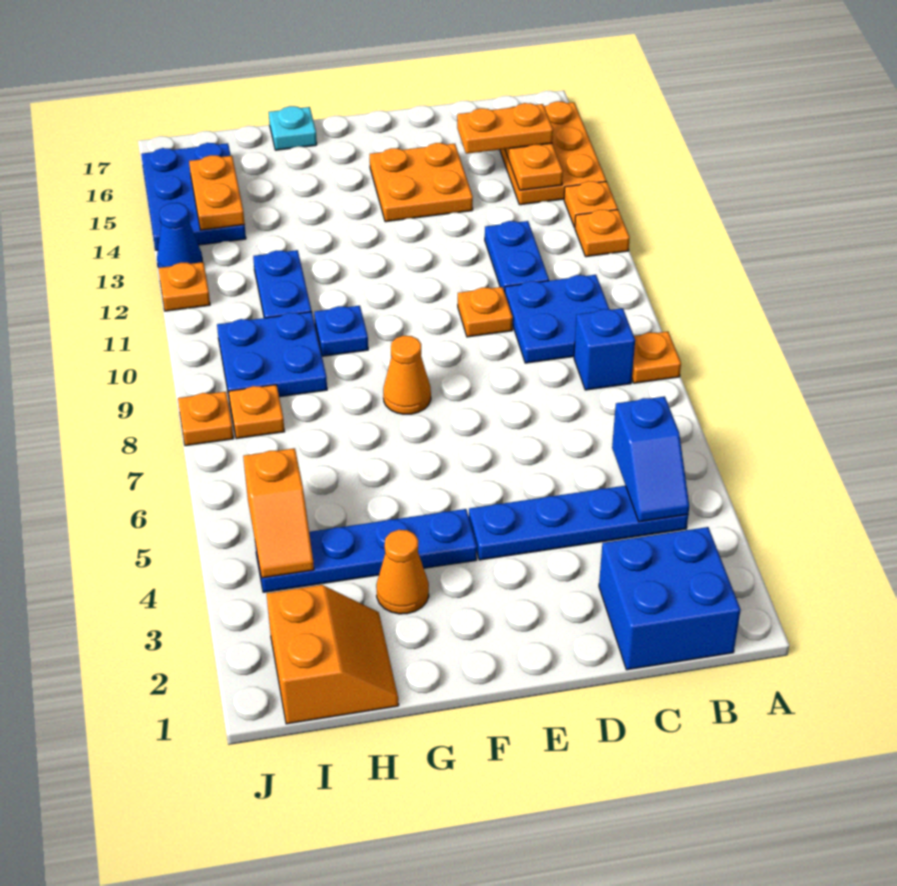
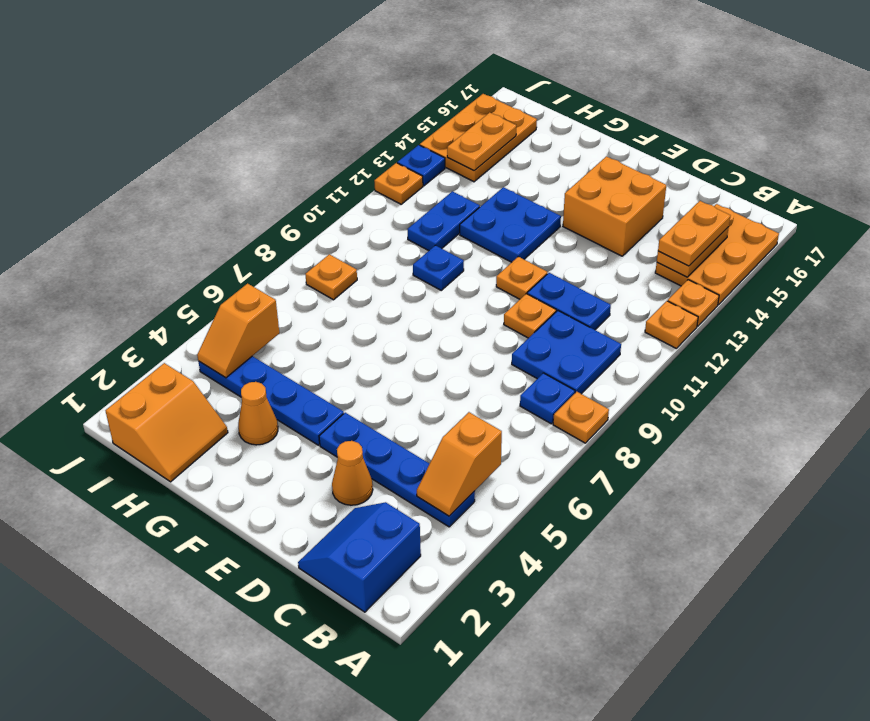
blue brick B1:C2 level 1 -> blue slope B1:C2 level 1 top B
blue slope B4:B5 level 2 top 5 -> orange slope B4:B5 level 2 top 5
blue brick B8 level 1 -> blue plate B8 level 1
orange plate B15:C15 level 3 -> orange plate B14:B15 level 3
blue plate C11:C12 level 1 -> blue plate C11:D11 level 1
orange plate D14:E15 level 1 -> orange brick D14:E15 level 1
orange cone F8 level 1 -> orange cone D3 level 1
cyan plate G17 level 1 -> none
blue plate H9:I10 level 1 -> blue plate F12:G13 level 1
blue plate I14:J16 level 1 -> orange plate I14:J16 level 1
orange plate J8 level 1 -> orange plate E11 level 1
blue cone J13 level 1 -> blue plate J13 level 1

